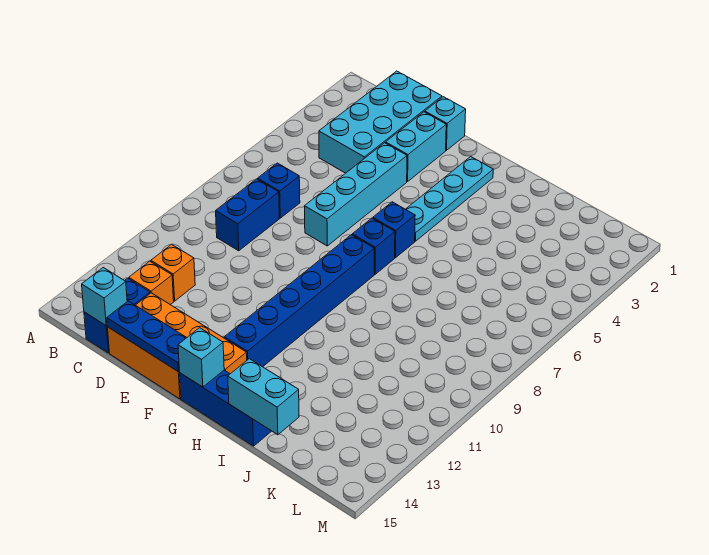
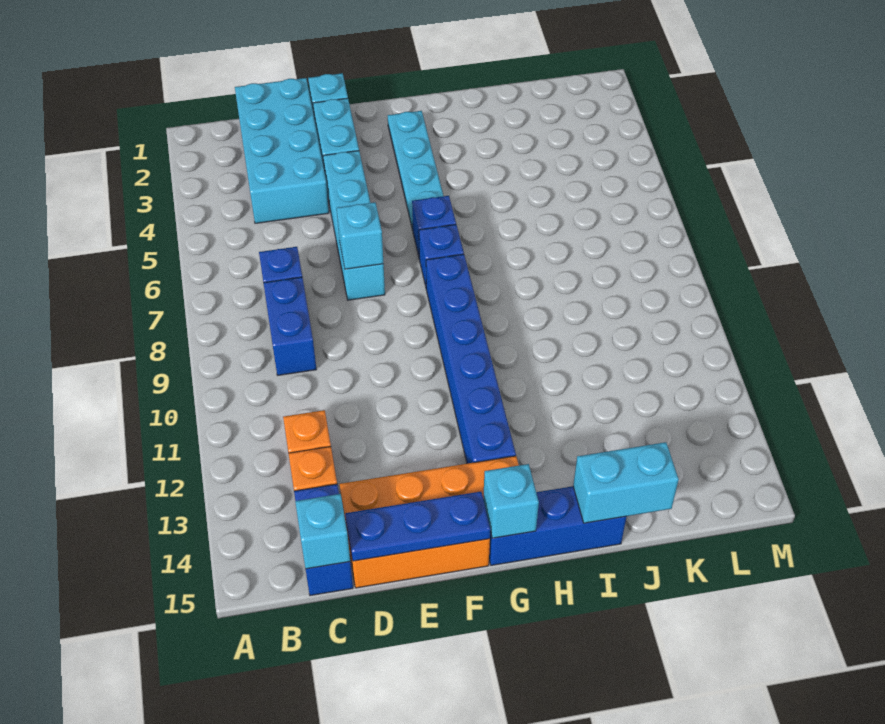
none -> cyan brick E7 level 2

